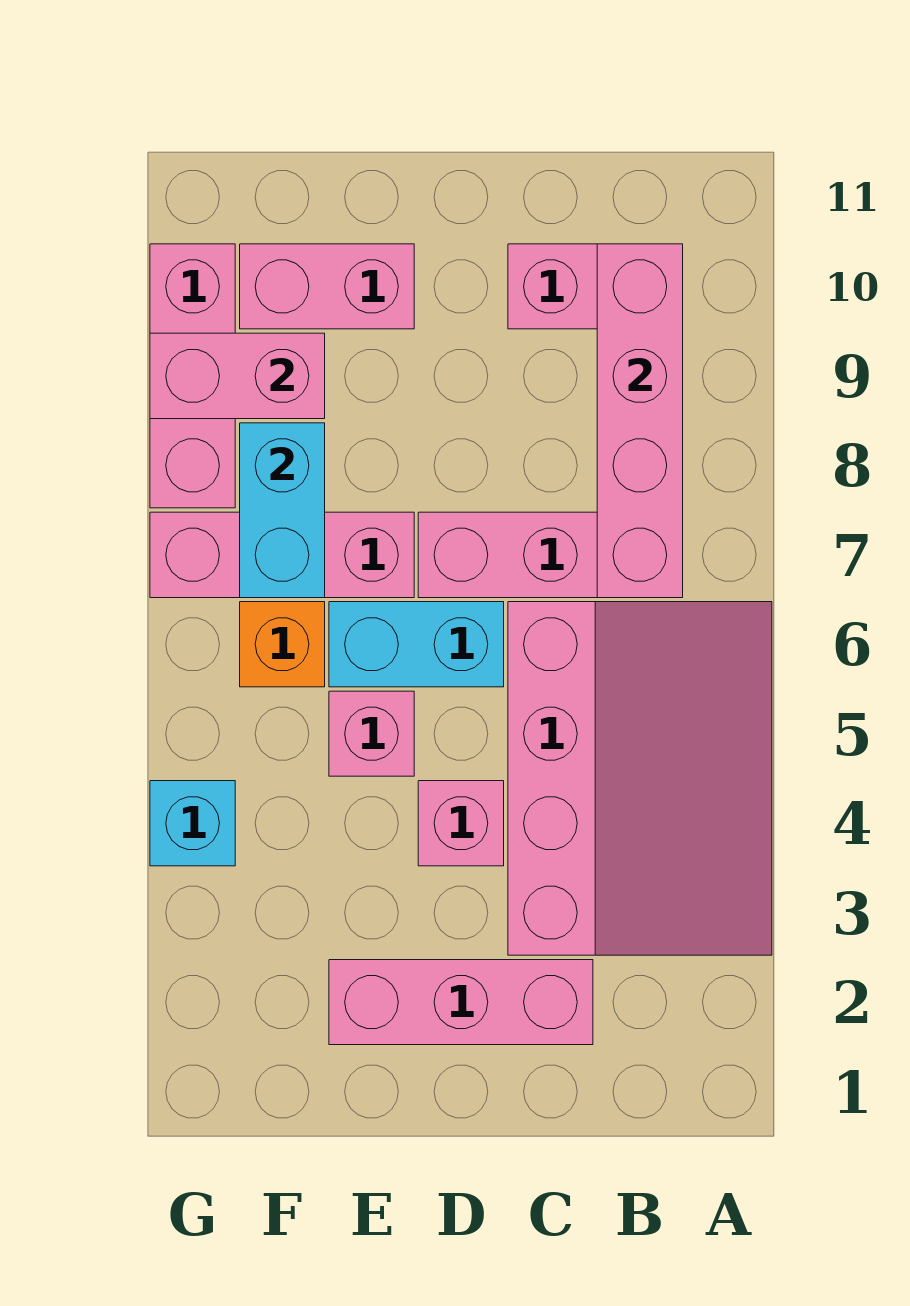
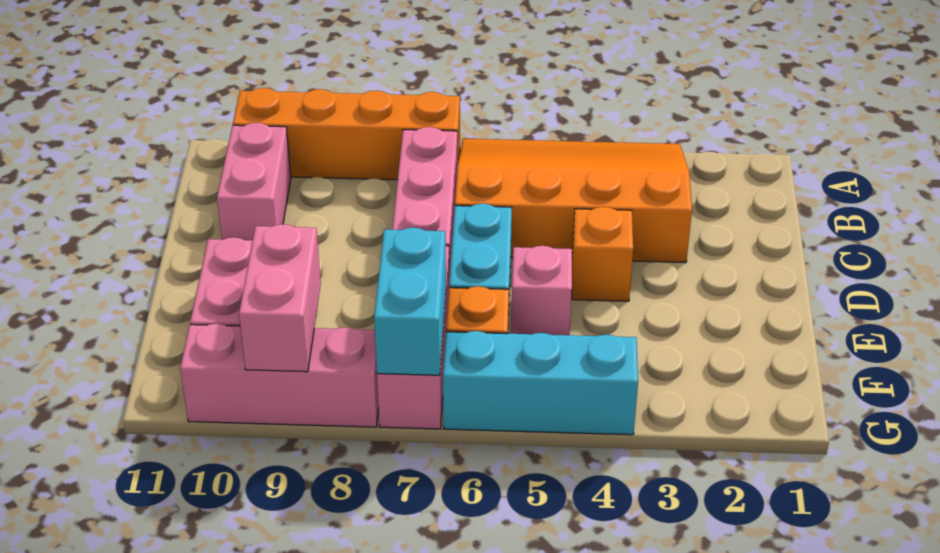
pink slope A3:C6 level 1 top C -> orange slope A3:C6 level 1 top C
none -> orange brick A7:A10 level 1
pink brick B7:B10 level 2 -> none
pink brick C2:E2 level 1 -> none
pink brick D4 level 1 -> orange brick D4 level 1
cyan brick F7:F8 level 2 -> cyan brick F7:G7 level 2
cyan brick G4 level 1 -> cyan brick G4:G6 level 1

